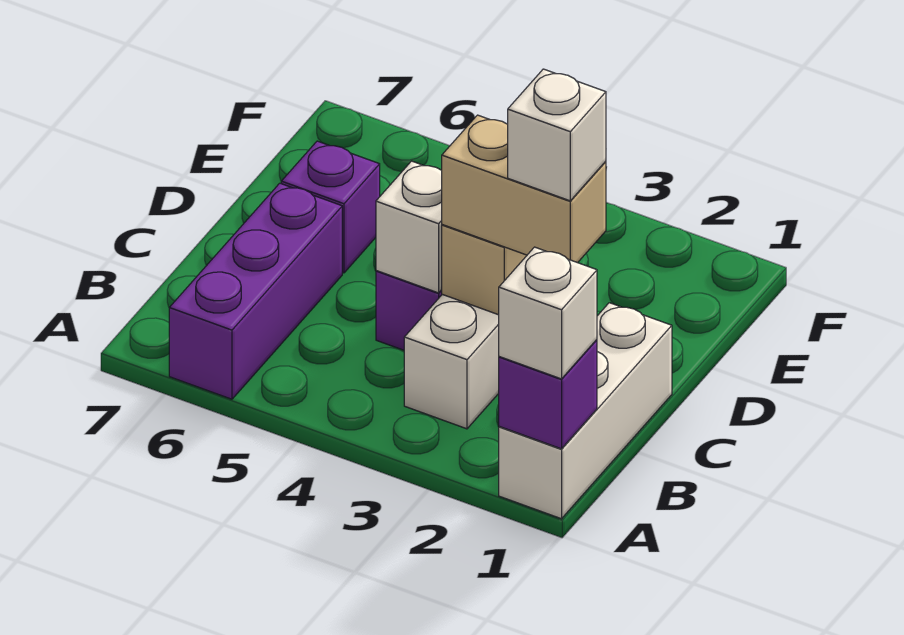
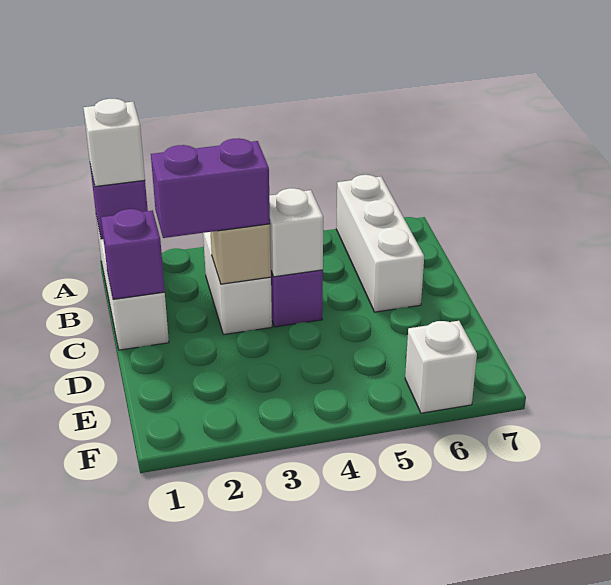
purple brick A6:C6 level 1 -> white brick A6:C6 level 1
tan brick C2:C3 level 3 -> purple brick C2:C3 level 3
white brick C2 level 4 -> white brick F6 level 1
purple brick D6 level 1 -> purple brick C1 level 2

